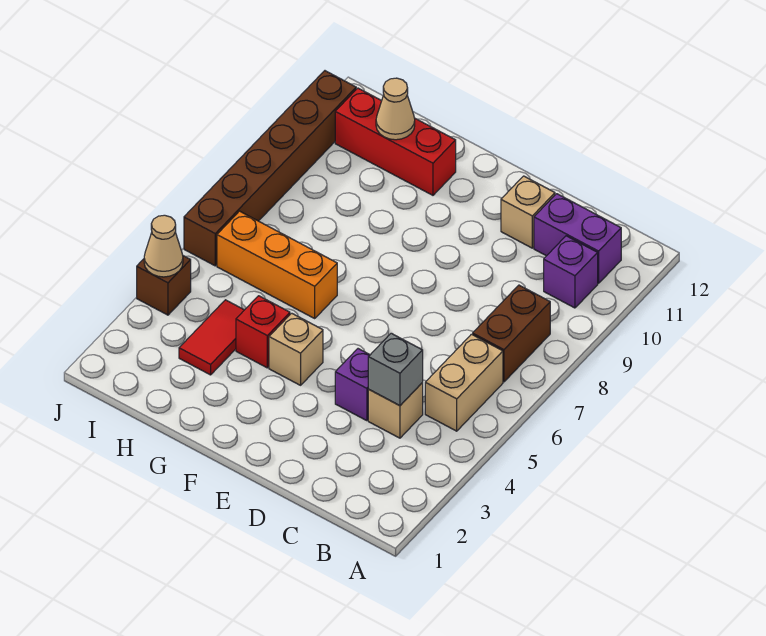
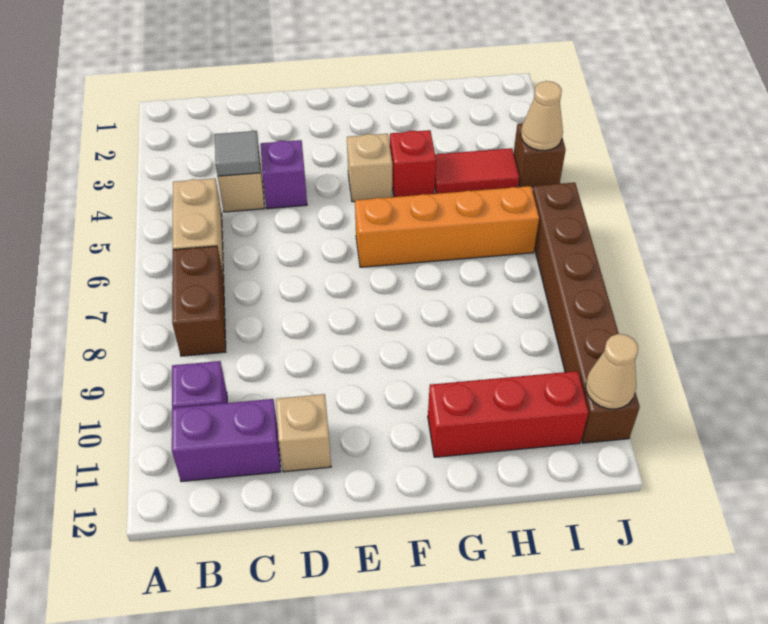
grey brick C4 level 2 -> grey tile C4 level 2
orange brick G6:I6 level 1 -> orange brick F6:I6 level 1
red tile H3:H4 level 1 -> red tile H4:I4 level 1
tan cone H11 level 2 -> tan cone J11 level 2

